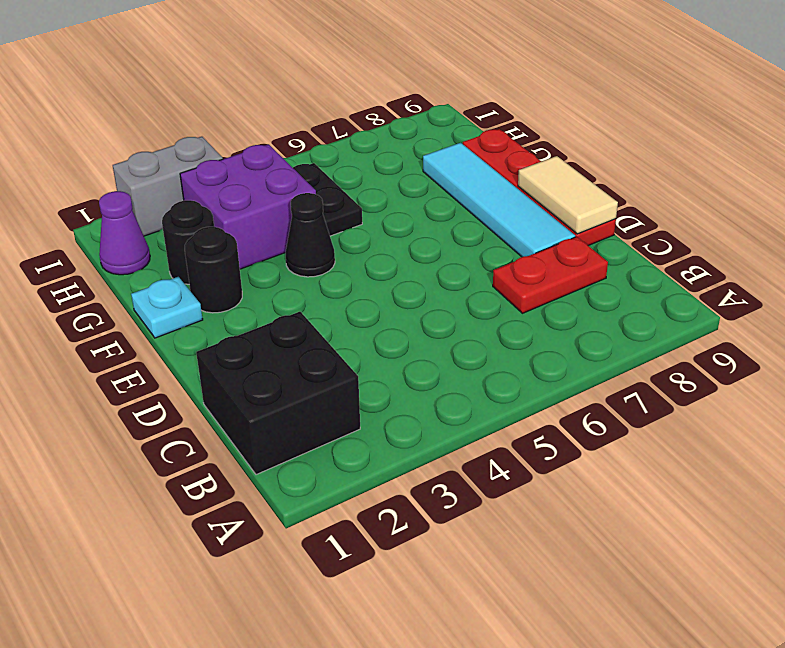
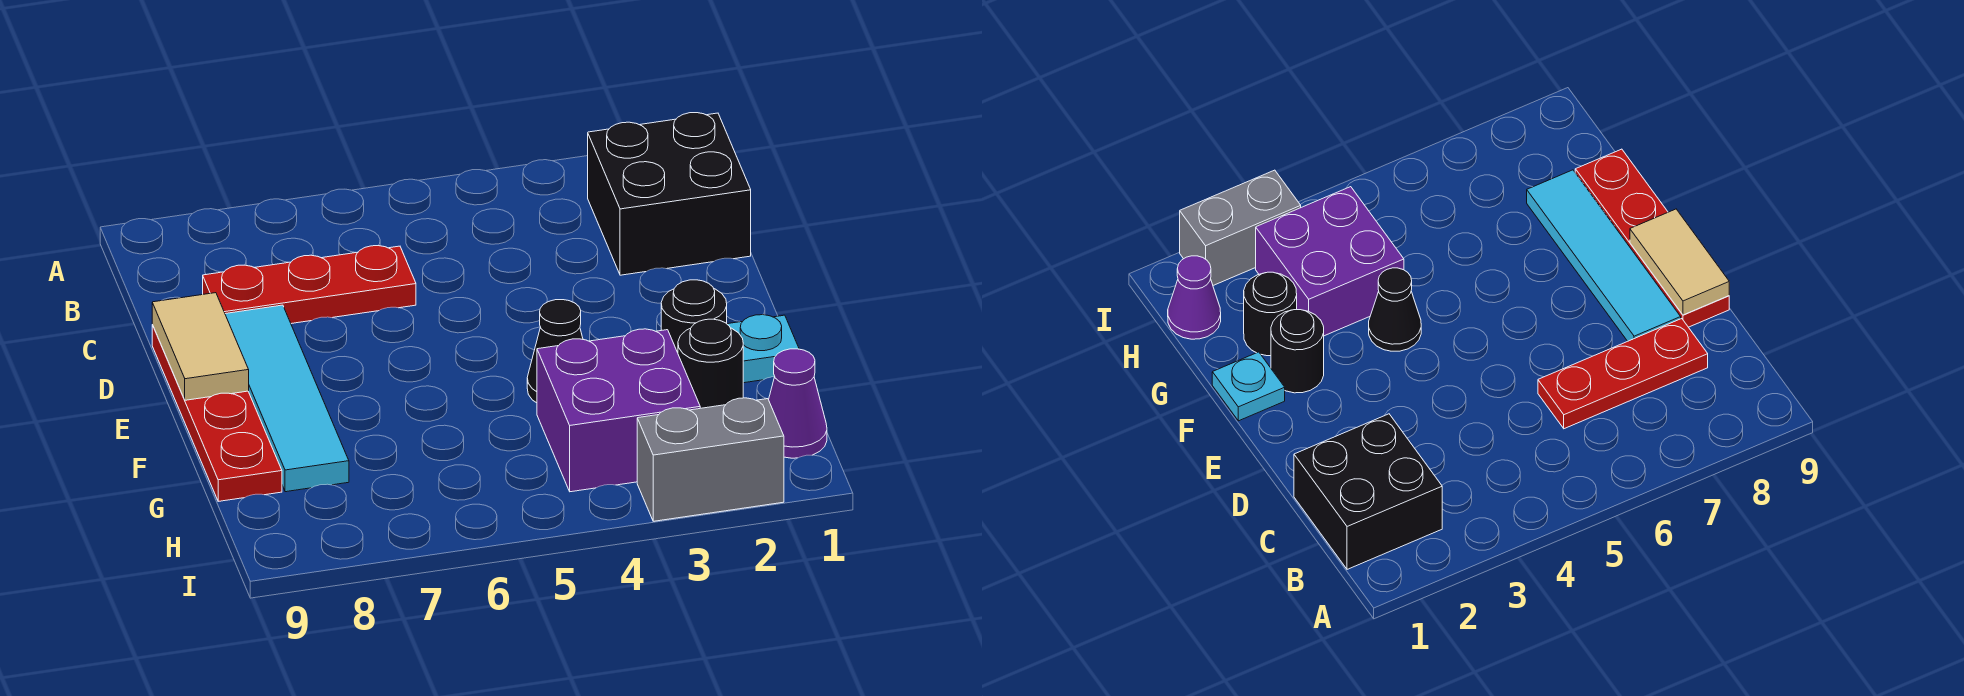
red plate C7:C8 level 1 -> red plate C6:C8 level 1
black plate G5:H5 level 1 -> none

